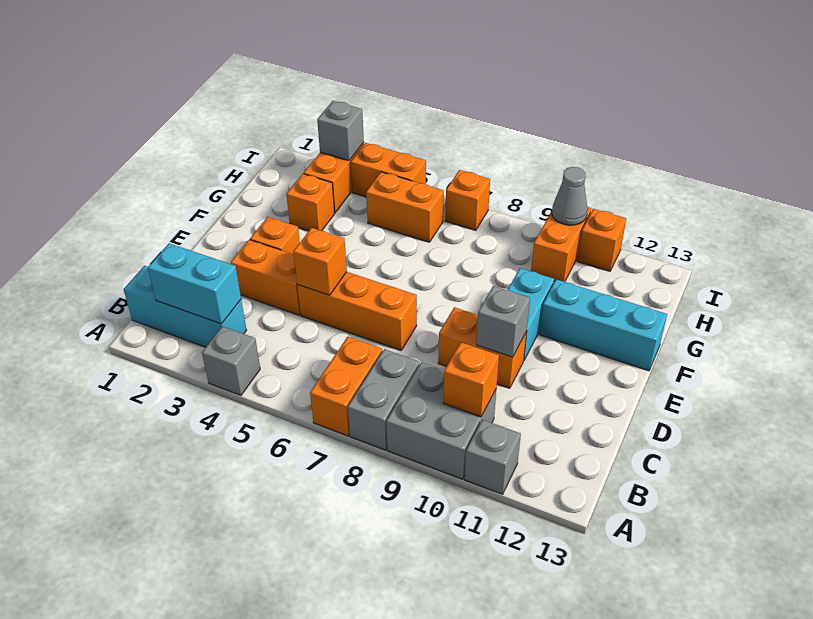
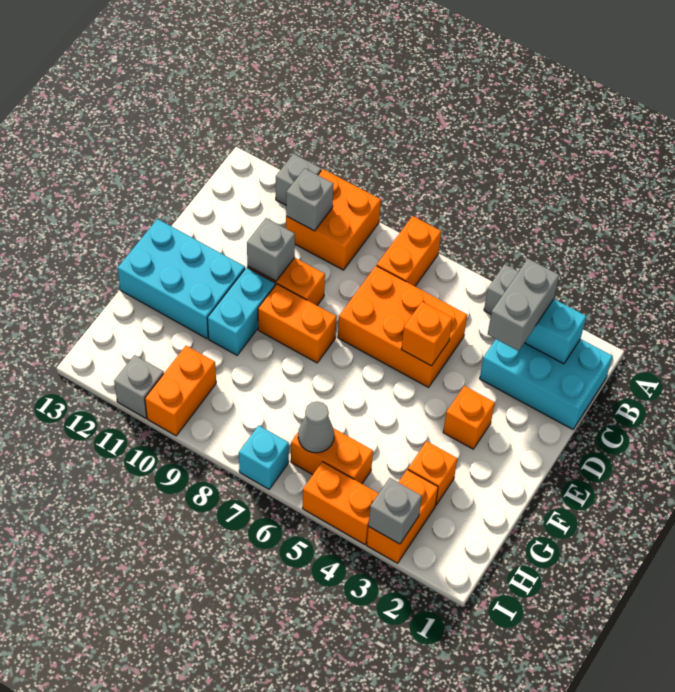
grey brick A8:B8 level 1 -> grey brick B3:C3 level 3
grey brick A9:B10 level 1 -> orange brick A9:B10 level 1
cyan brick B1:B3 level 1 -> cyan brick B1:C3 level 1
orange brick B10 level 2 -> grey brick B10 level 2
orange brick D3:D4 level 1 -> orange brick E8:E9 level 1
orange brick D5:D7 level 1 -> orange brick C5:D7 level 1
cyan brick F11:F13 level 1 -> cyan brick E11:F13 level 1
orange brick I7 level 1 -> cyan brick I7 level 1
grey cone I10 level 2 -> grey cone H6 level 2
orange brick I11 level 1 -> grey brick I11 level 1

